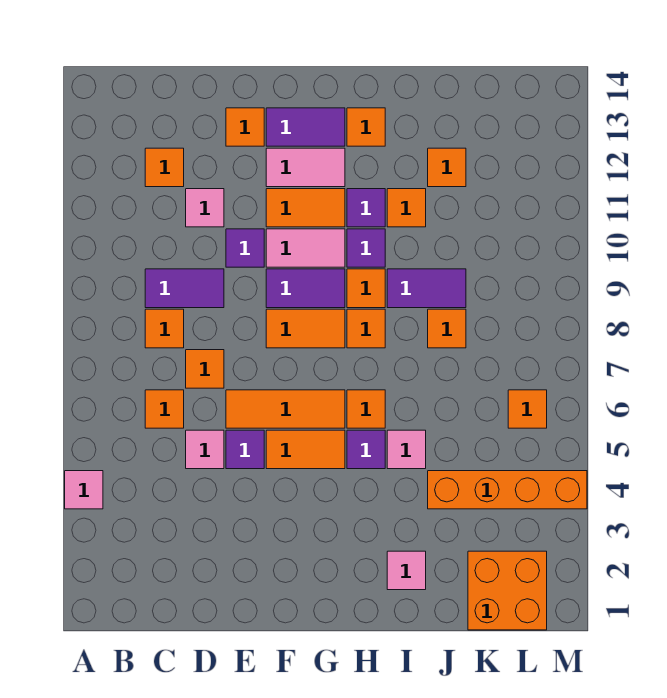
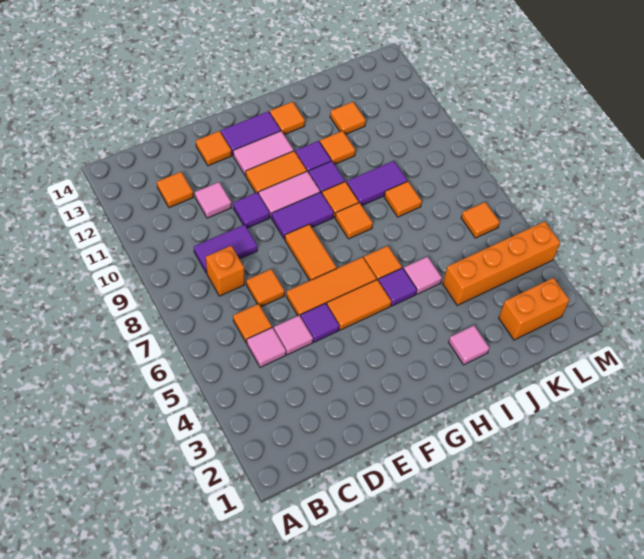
pink tile A4 level 1 -> pink tile C5 level 1
orange tile C8 level 1 -> orange brick C8 level 1
orange tile F8:G8 level 1 -> orange tile F7:F8 level 1
orange brick K1:L2 level 1 -> orange brick K2:L2 level 1

